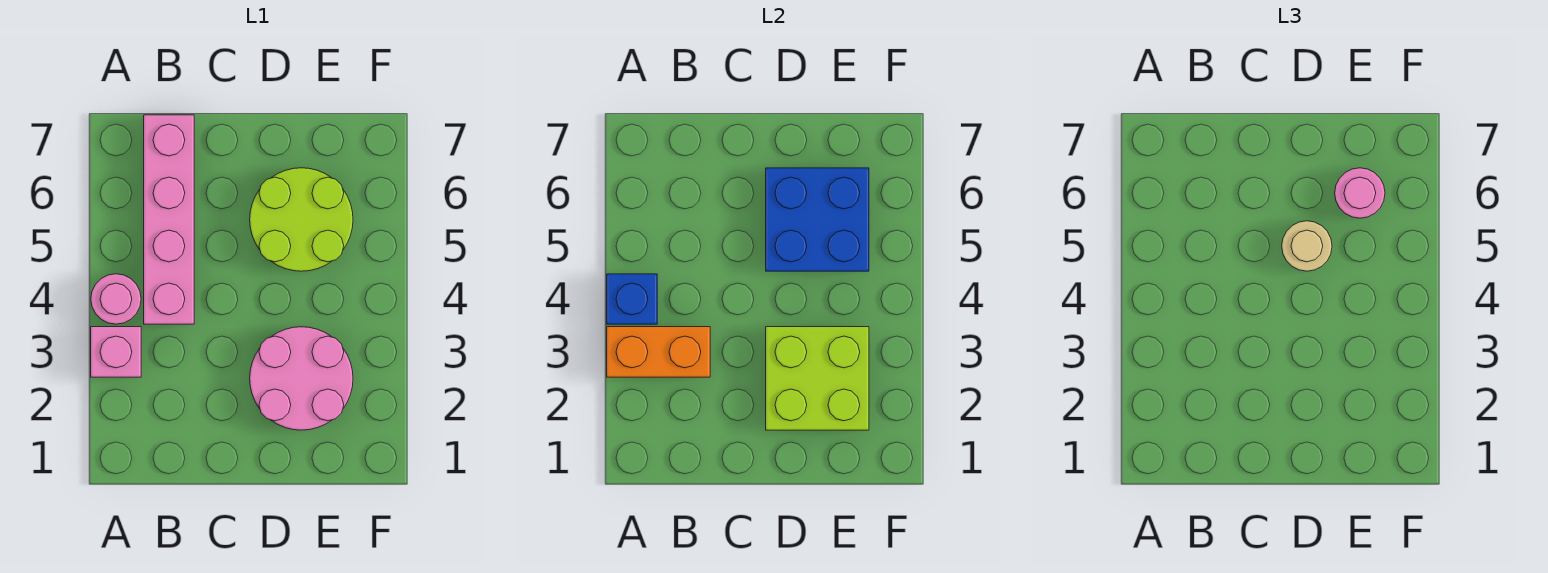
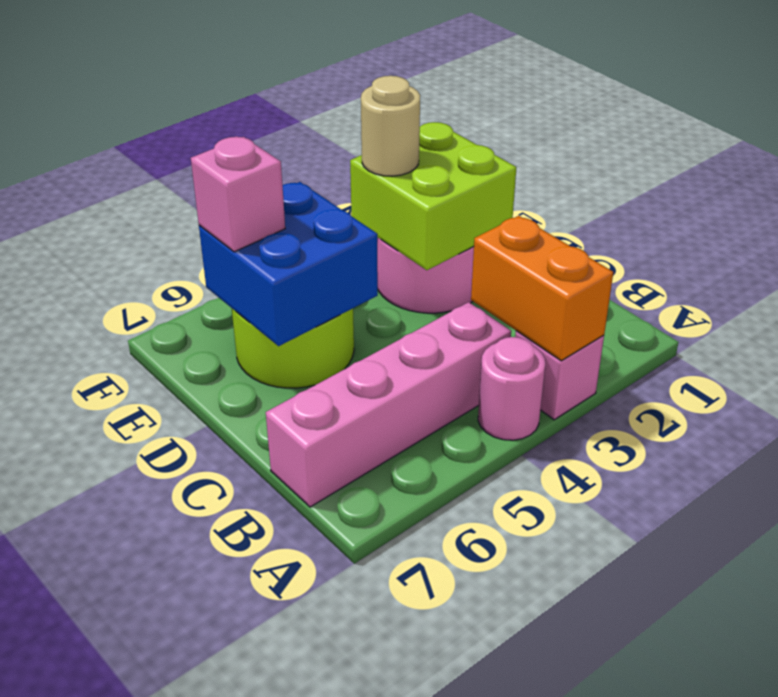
blue brick A4 level 2 -> none
tan round brick D5 level 3 -> tan round brick E3 level 3
pink round brick E6 level 3 -> pink brick E6 level 3

